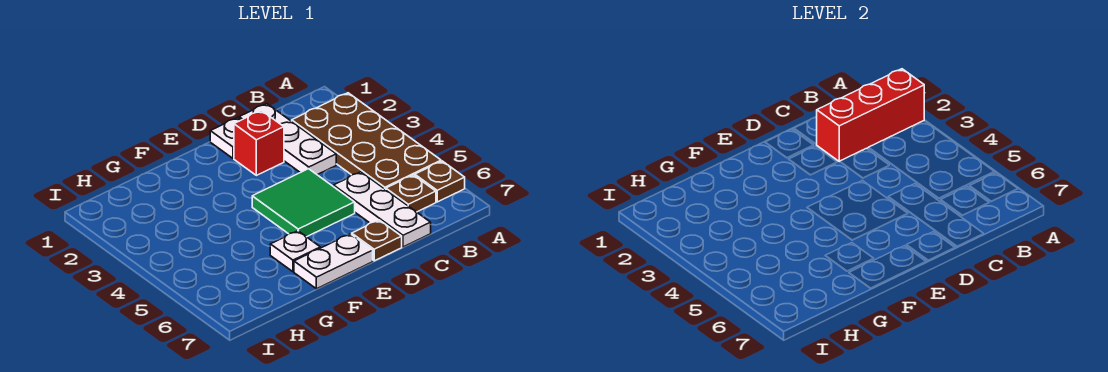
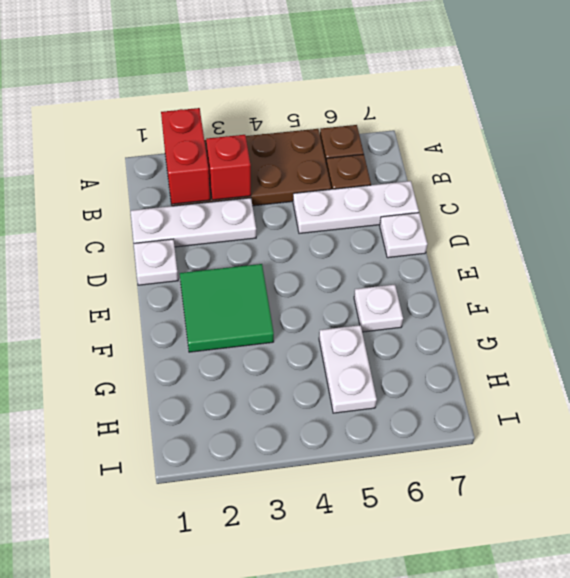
red brick A2:C2 level 2 -> red brick A2:B2 level 2
red brick D2 level 1 -> red brick B3 level 2
green tile D4:E5 level 1 -> green tile E2:F3 level 1
brown plate D7 level 1 -> white plate D7 level 1
white plate E7:F7 level 1 -> white plate G5:H5 level 1

